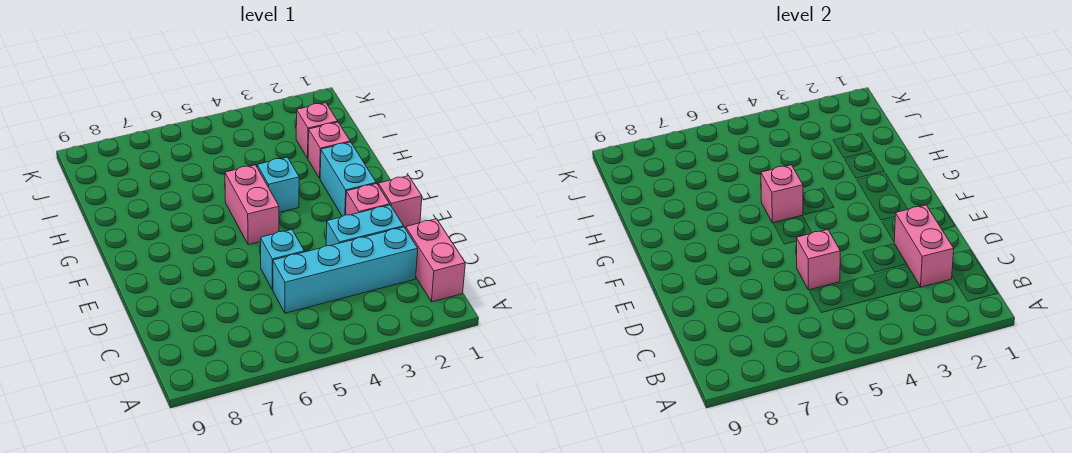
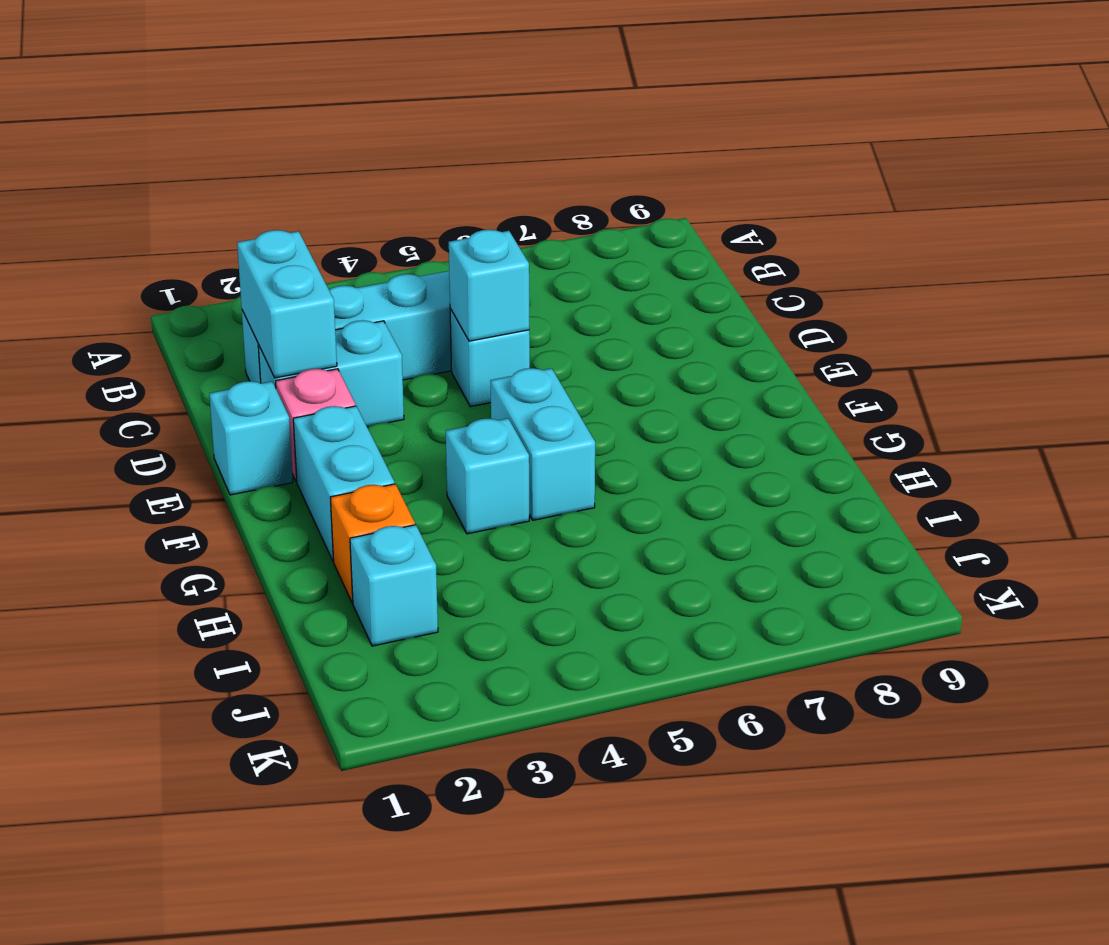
pink brick B1:C1 level 1 -> none
pink brick C2:D2 level 2 -> cyan brick C2:D2 level 2
pink brick D5 level 2 -> cyan brick D5 level 2
pink brick E1 level 1 -> cyan brick E1 level 1
pink brick F5:G5 level 1 -> cyan brick F5:G5 level 1
pink brick G5 level 2 -> none
pink brick H2 level 1 -> orange brick H2 level 1
pink brick I2 level 1 -> cyan brick I2 level 1

